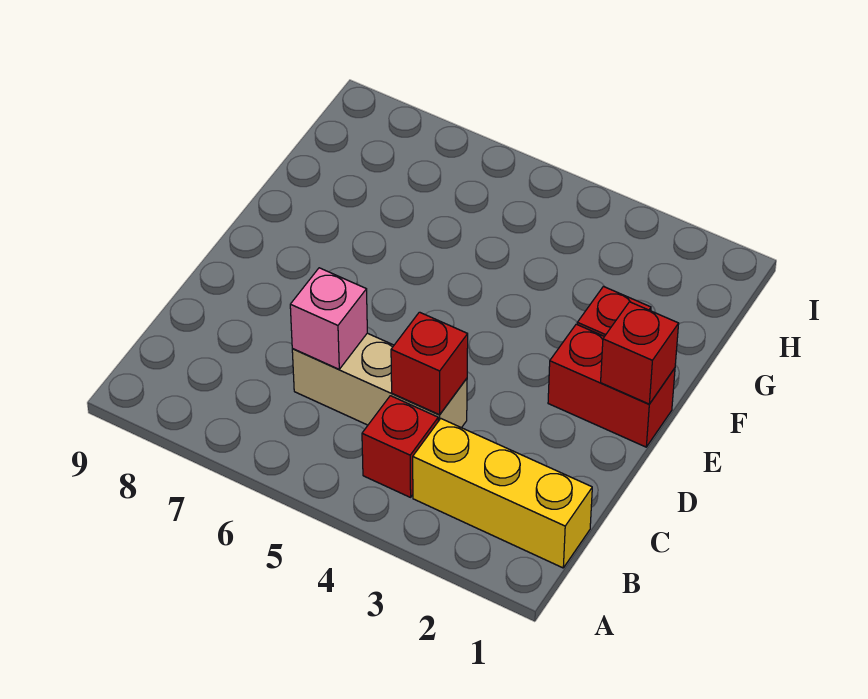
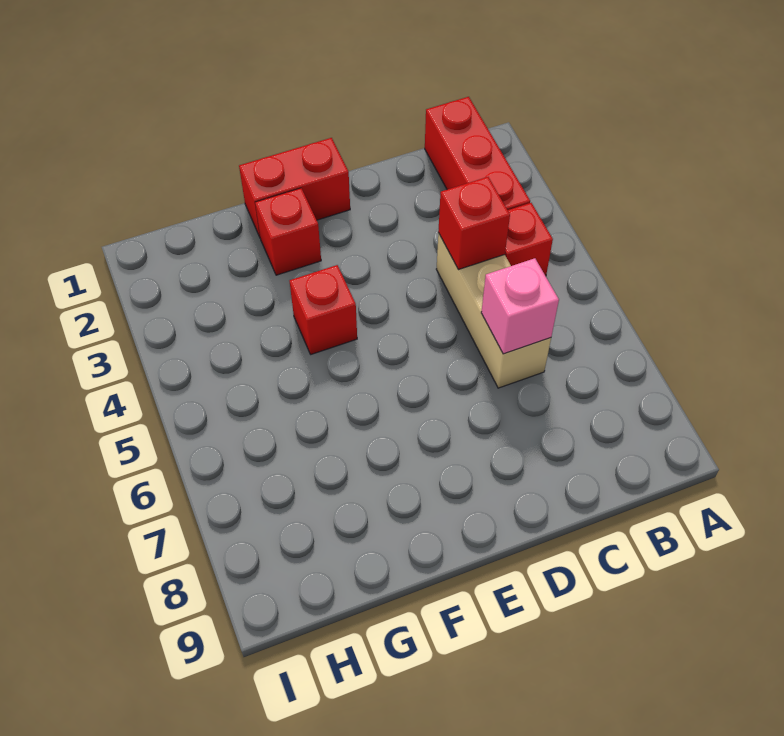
yellow brick B1:B3 level 1 -> red brick B1:B3 level 1
red brick E1:E2 level 1 -> red brick E1:F1 level 1
red brick E1 level 2 -> red brick F4 level 1

